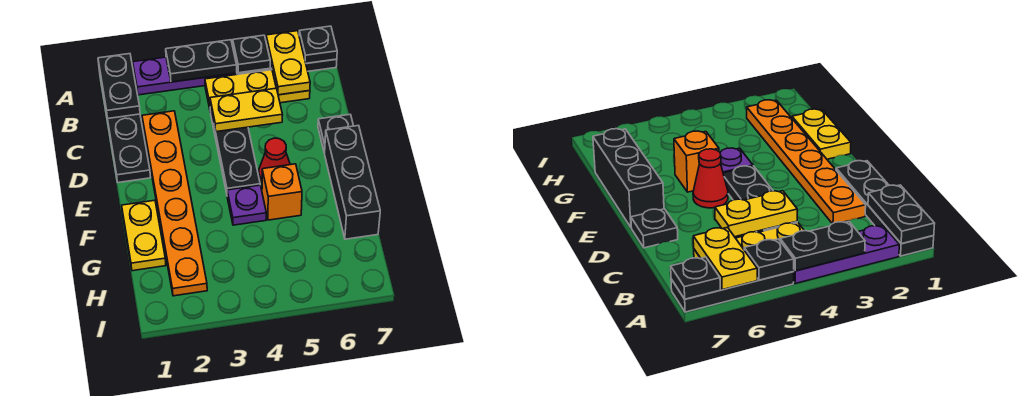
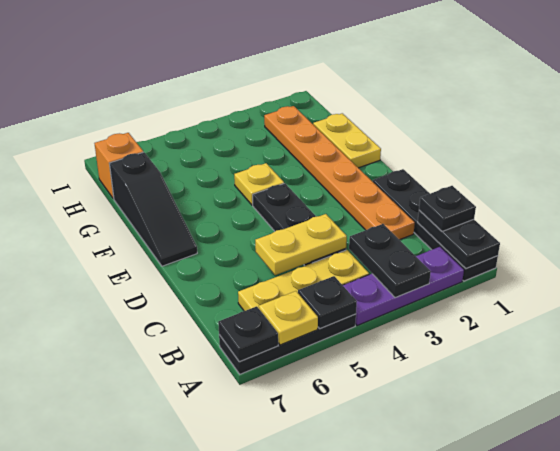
black plate A3:A4 level 2 -> black plate A3:B3 level 2
yellow plate A6:B6 level 2 -> yellow plate A6 level 2
black plate D7 level 1 -> black plate B1 level 3
red cone E5 level 1 -> none
black brick E7:G7 level 1 -> black slope E7:G7 level 1 top G
purple plate F4 level 1 -> yellow plate F4 level 1
orange brick F5 level 1 -> orange brick H7 level 1

